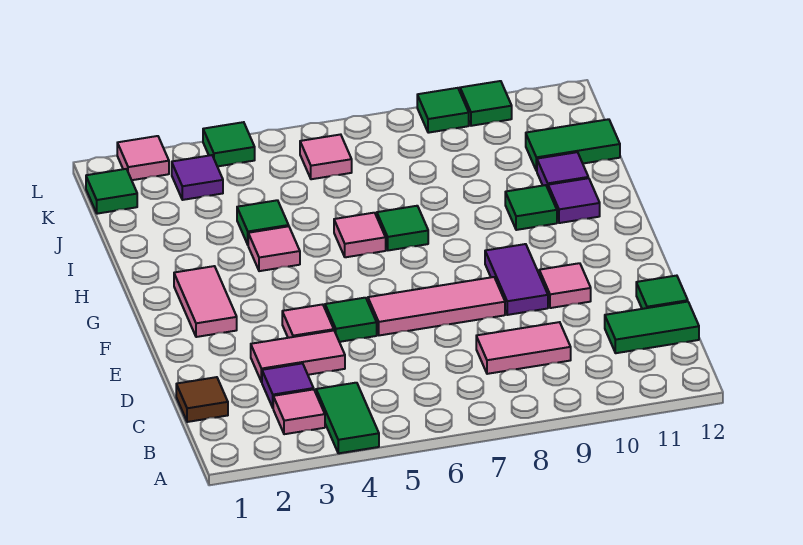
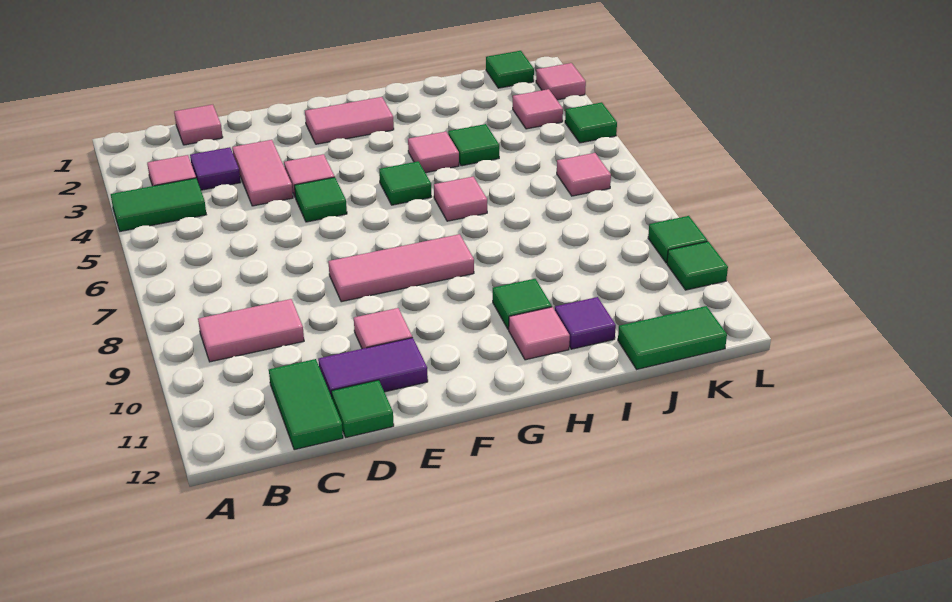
brown tile C1 level 1 -> pink tile C1 level 1
pink tile C8:C9 level 1 -> pink tile B9:C9 level 1
pink tile E6:E8 level 1 -> pink tile E8:G8 level 1
purple tile E9:F9 level 1 -> purple tile D11:E11 level 1
green tile H7 level 1 -> green tile G5 level 1
purple tile H11 level 1 -> pink tile H11 level 1
green tile J11:J12 level 1 -> green tile J12:K12 level 1
purple tile K3 level 1 -> pink tile K3 level 1

